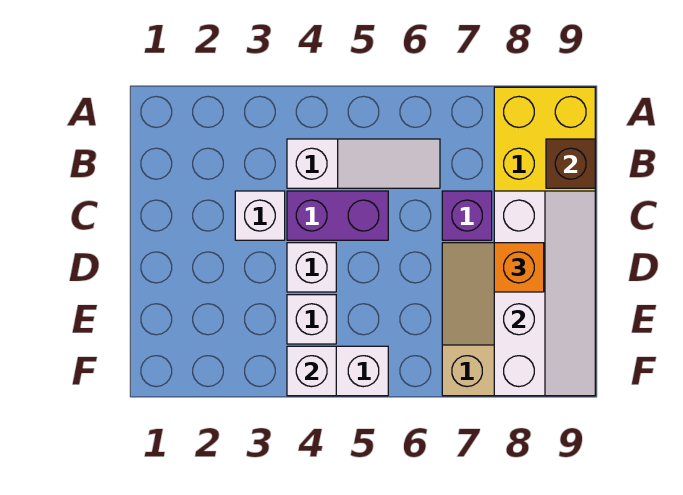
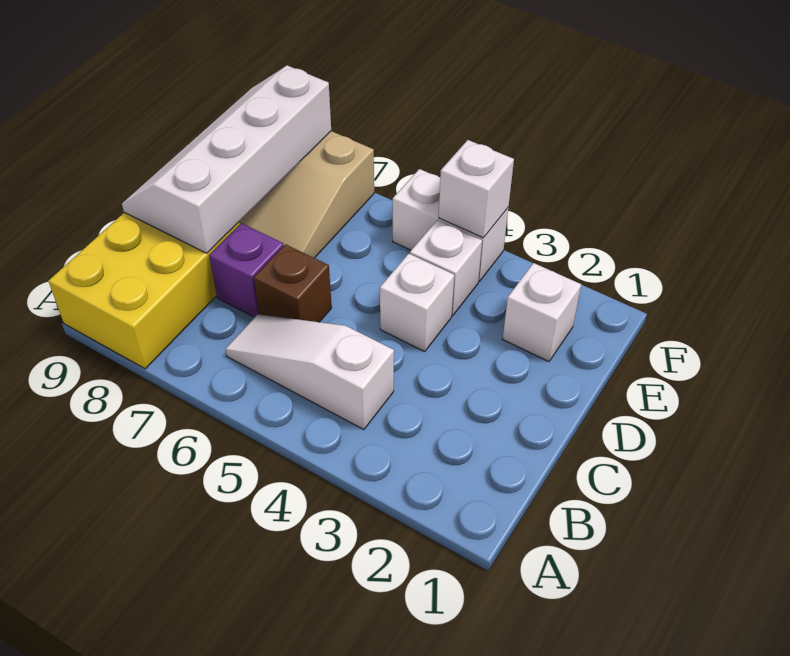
brown brick B9 level 2 -> brown brick C6 level 1
white brick C3 level 1 -> white brick E2 level 1
purple brick C4:C5 level 1 -> none
orange brick D8 level 3 -> none

